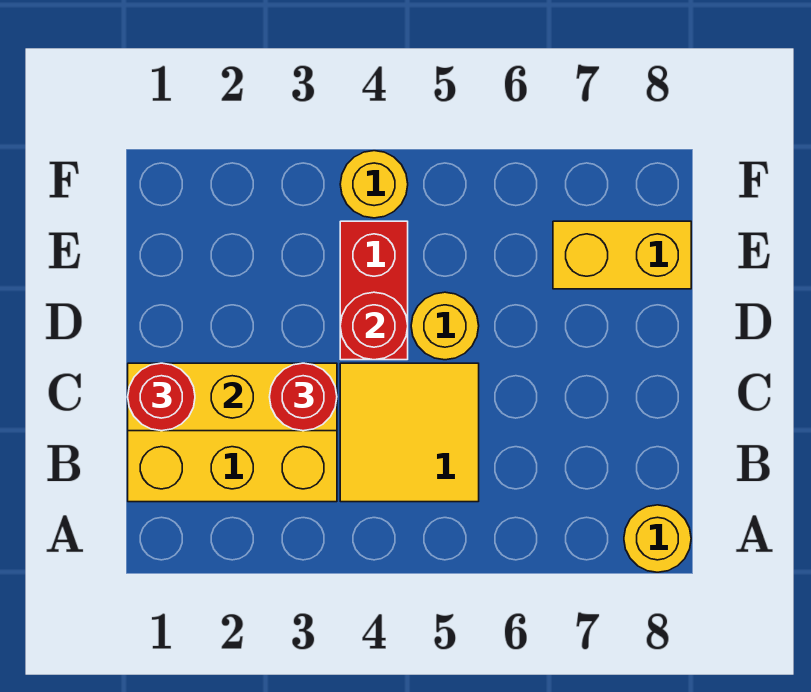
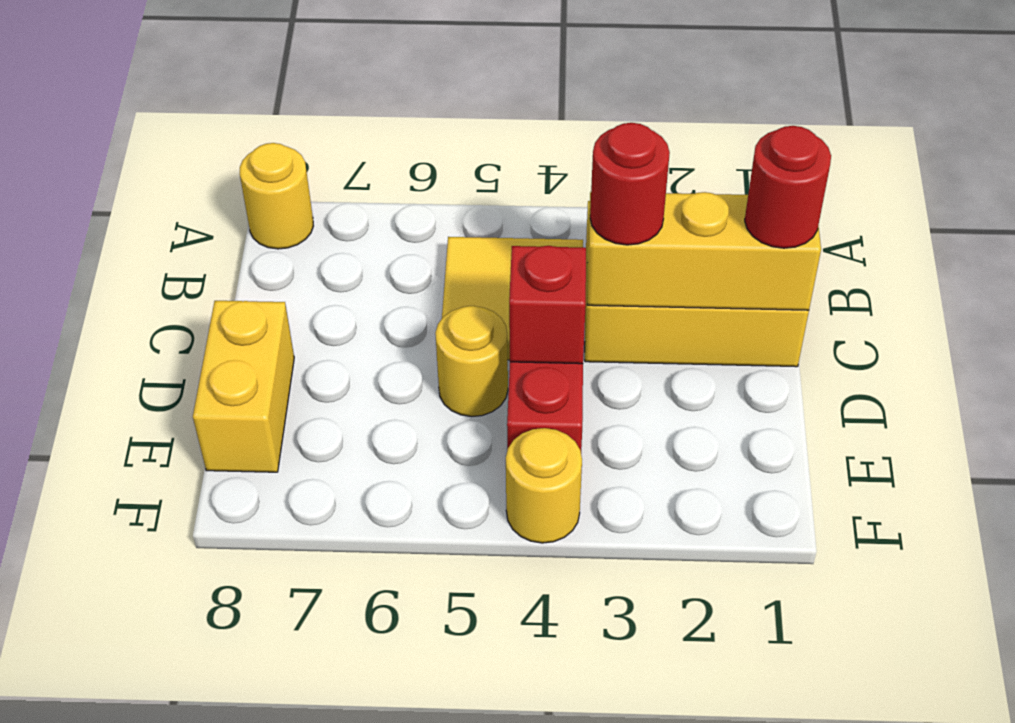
red round brick D4 level 2 -> red brick D4 level 2
yellow brick E7:E8 level 1 -> yellow brick D8:E8 level 1

